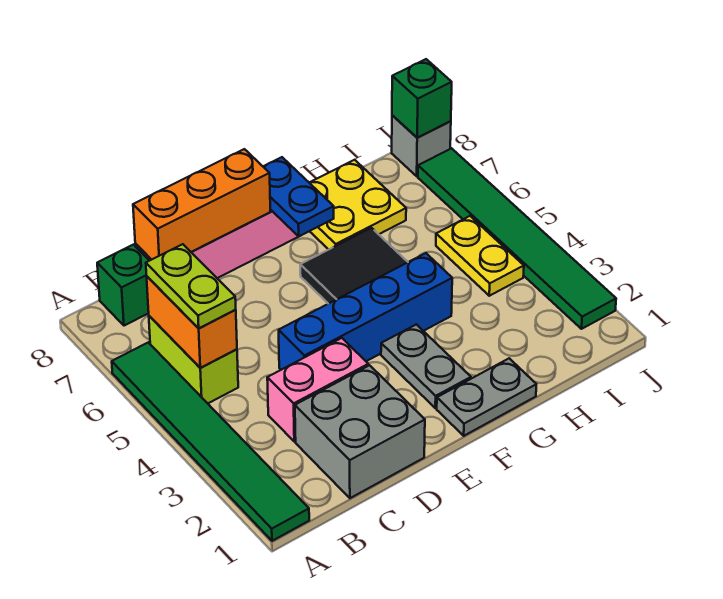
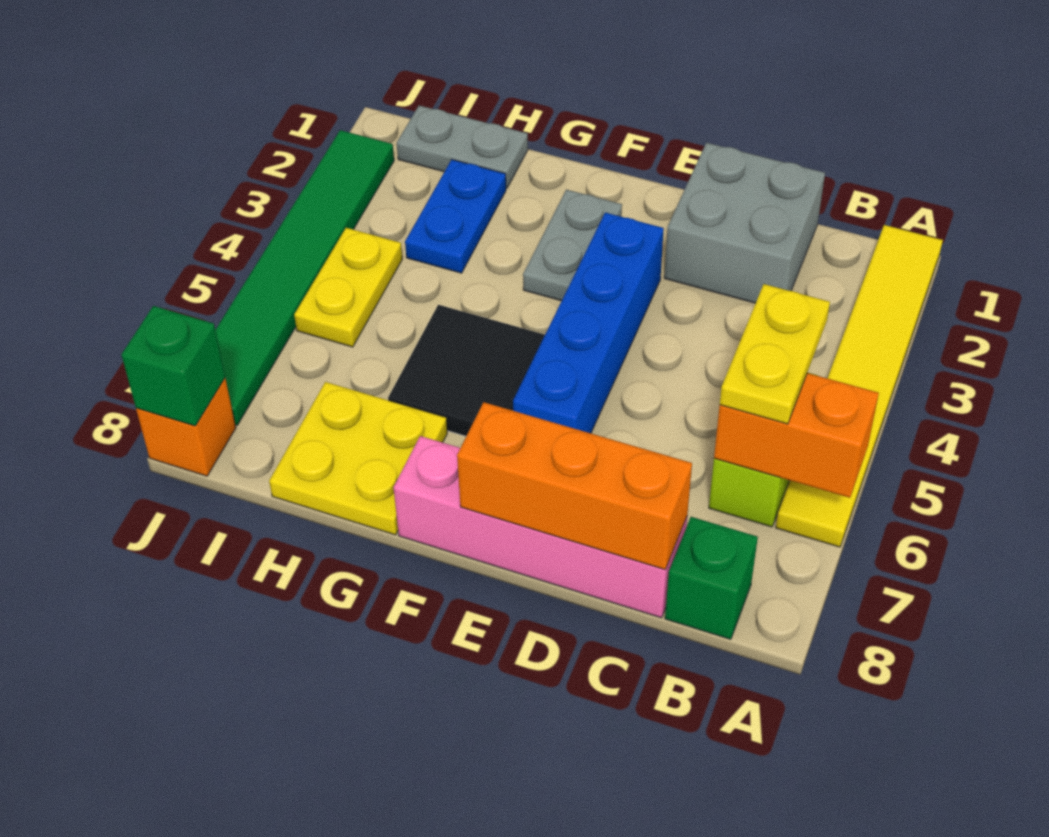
green tile A1:A6 level 1 -> yellow tile A1:A6 level 1
orange brick B5:B6 level 2 -> orange brick A6:B6 level 2
lime plate B5:B6 level 3 -> yellow plate B5:B6 level 3
pink brick C3:D3 level 1 -> none
blue brick D4:G4 level 1 -> blue brick E3:E6 level 1
grey plate F1:G1 level 1 -> grey plate H1:I1 level 1
blue plate F7:F8 level 2 -> blue plate H2:H3 level 1
grey brick J8 level 1 -> orange brick J8 level 1

